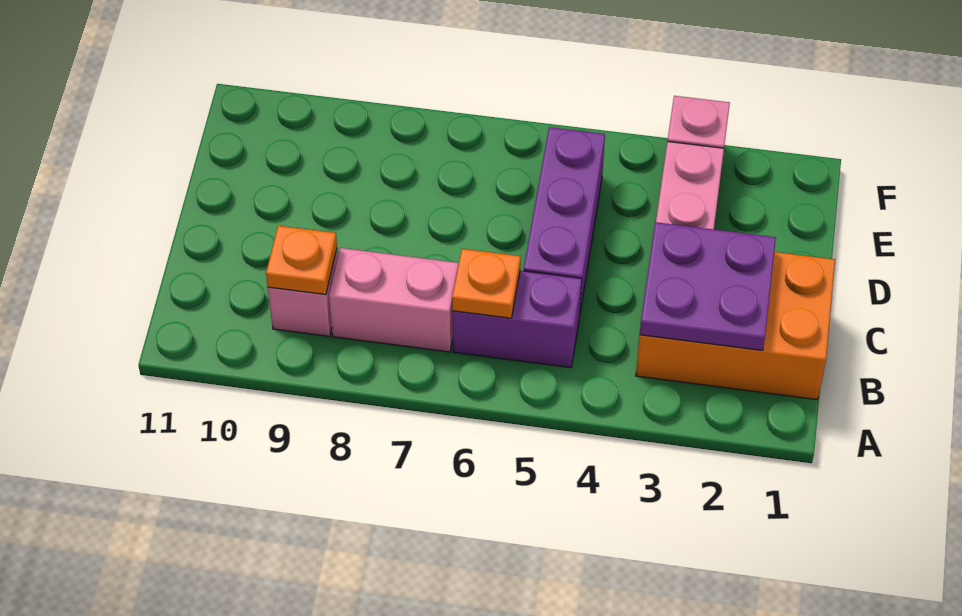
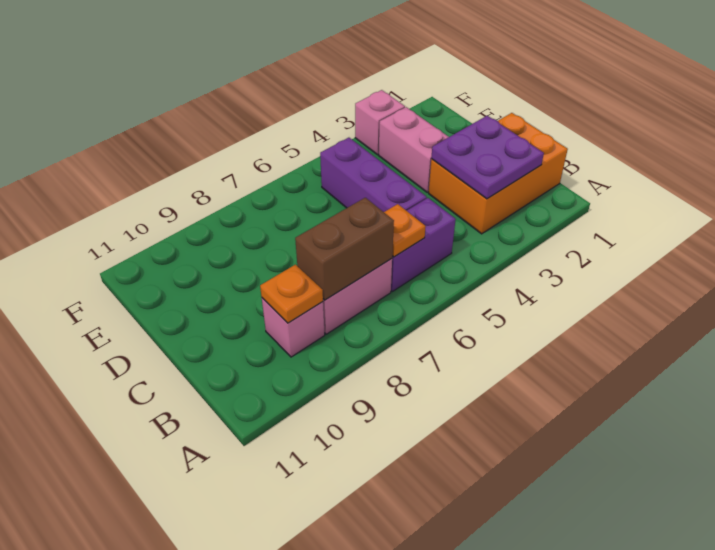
none -> brown brick B7:B8 level 2

